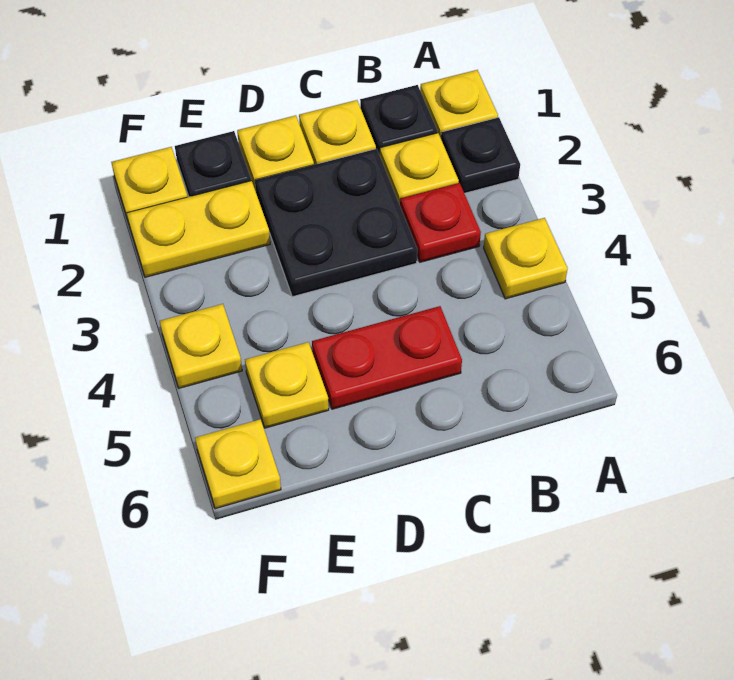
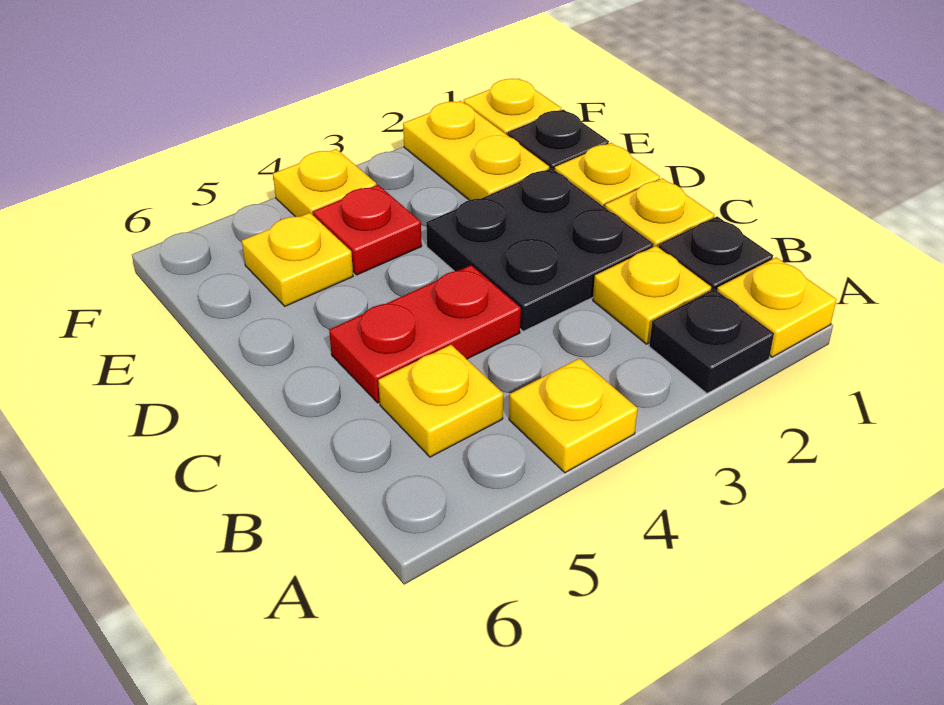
red plate B3 level 1 -> red plate E4 level 1
red plate C5:D5 level 1 -> red plate C4:C5 level 1
yellow plate F6 level 1 -> yellow plate B5 level 1

